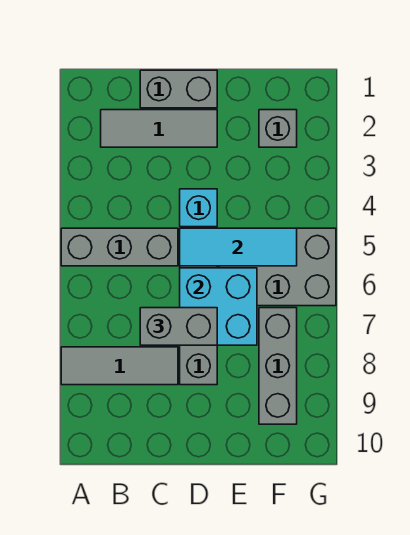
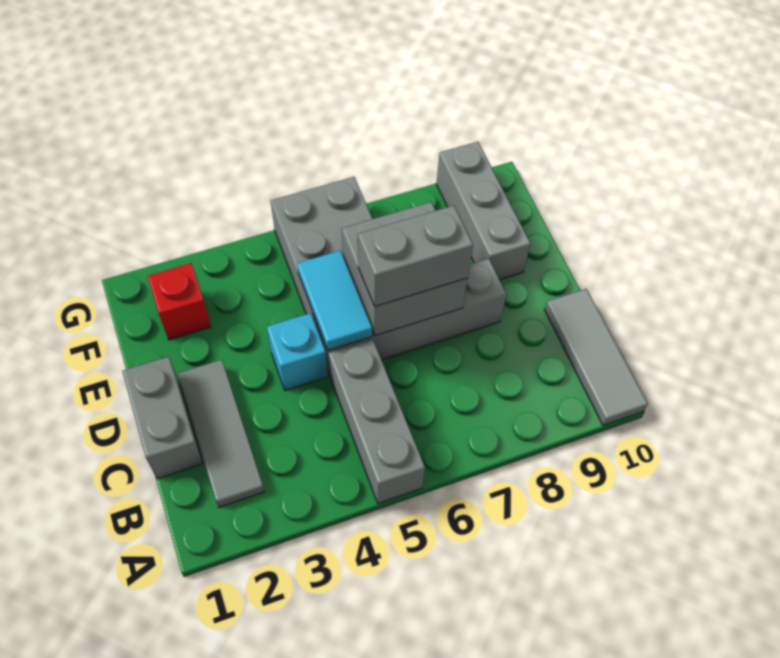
grey tile A8:C8 level 1 -> grey tile A10:C10 level 1
grey brick C7:D7 level 3 -> grey brick D6:D7 level 3
cyan tile D5:F5 level 2 -> cyan tile D5:E5 level 2
cyan brick D6:E7 level 2 -> grey brick D6:E7 level 2
grey brick F2 level 1 -> red brick F2 level 1
grey brick F7:F9 level 1 -> grey brick E9:G9 level 1

